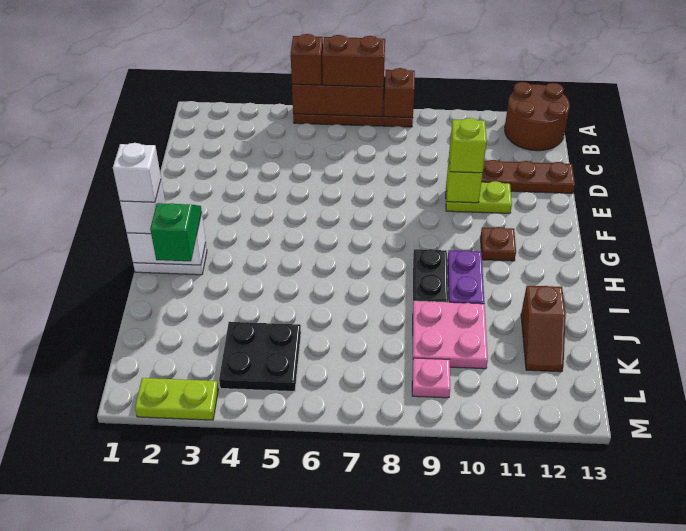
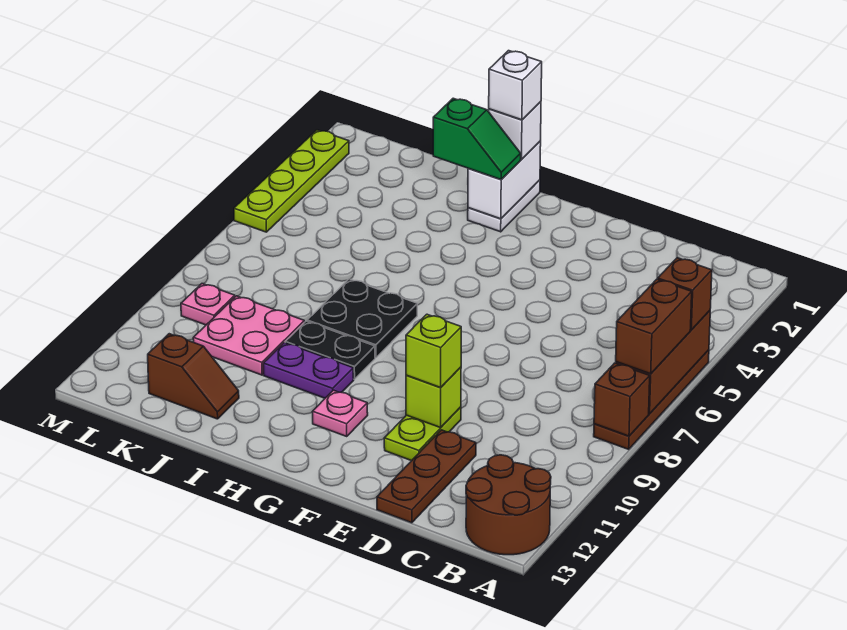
brown plate G11 level 1 -> pink plate G11 level 1
brown slope J12:K12 level 1 top J -> brown slope J12:K12 level 1 top K
black plate K4:L5 level 1 -> black plate H7:I8 level 1
lime plate M2:M3 level 1 -> lime plate M2:M5 level 1

